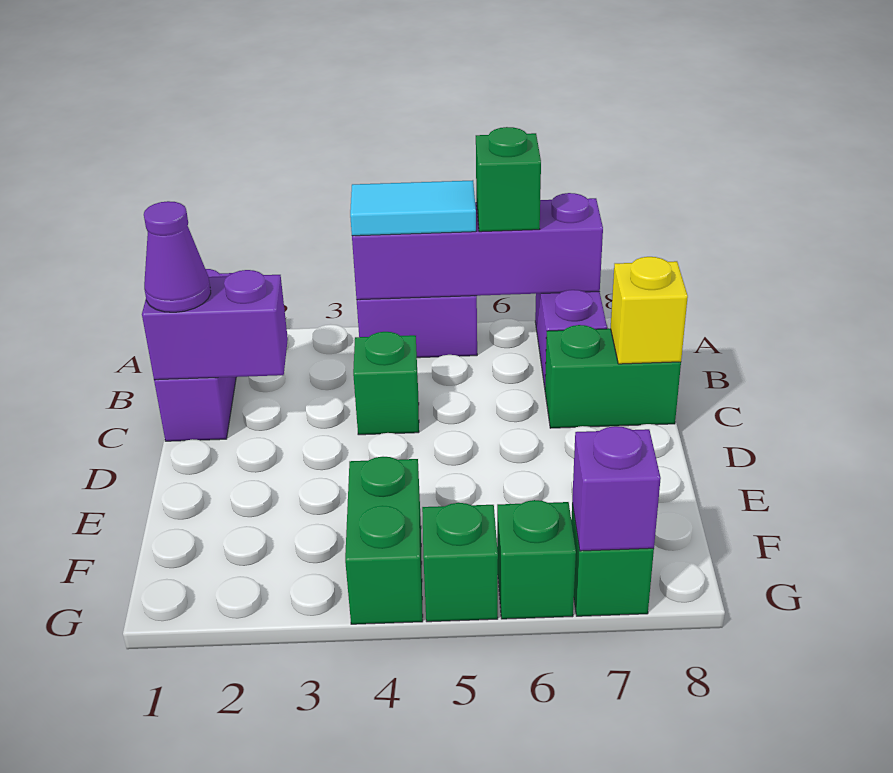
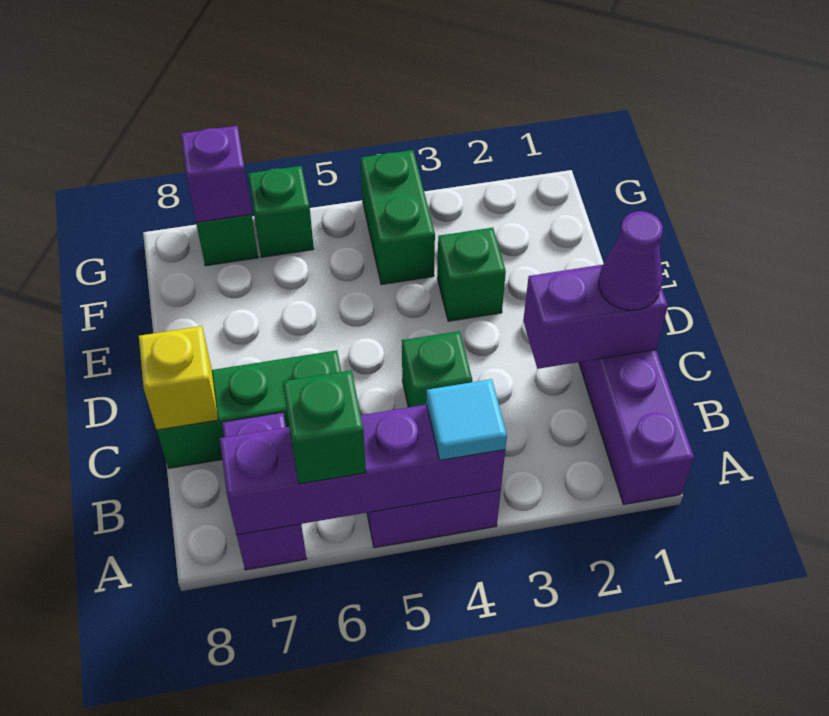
cyan tile A4:A5 level 3 -> cyan tile A4 level 3
green brick C7:C8 level 1 -> green brick C6:C8 level 1
green brick G5 level 1 -> green brick E3 level 1

